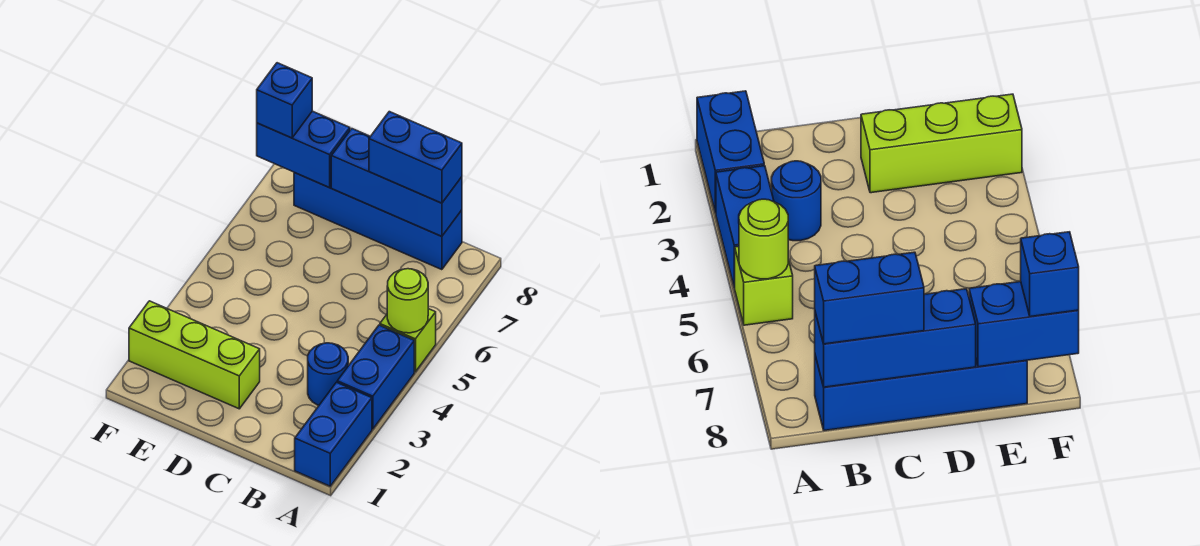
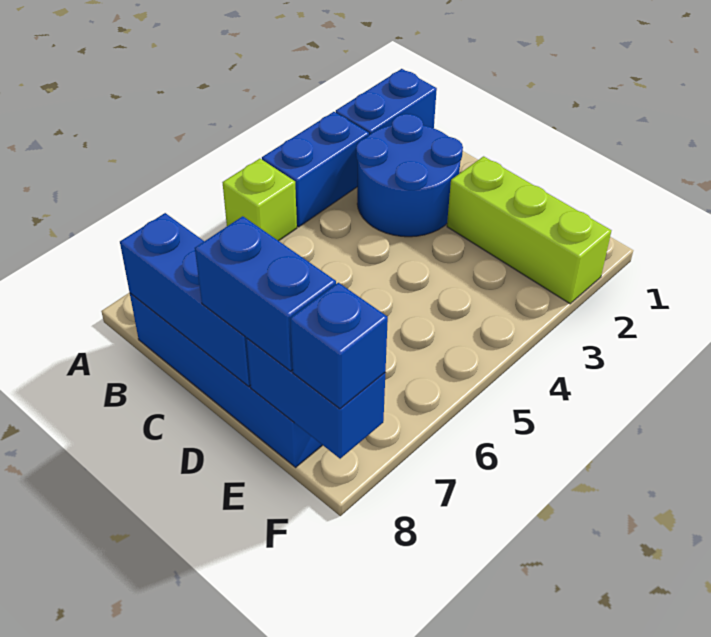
lime round brick A5 level 2 -> none
blue round brick B3 level 1 -> blue round brick B2:C3 level 1
blue brick B8:C8 level 3 -> blue brick D8:E8 level 3

